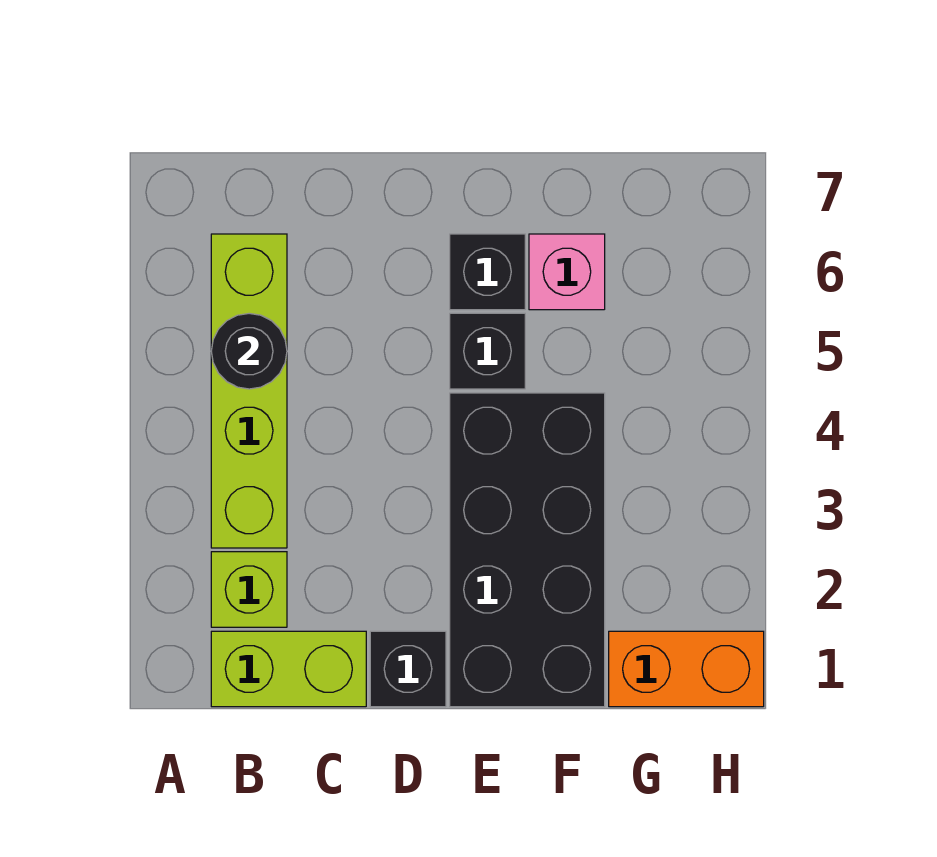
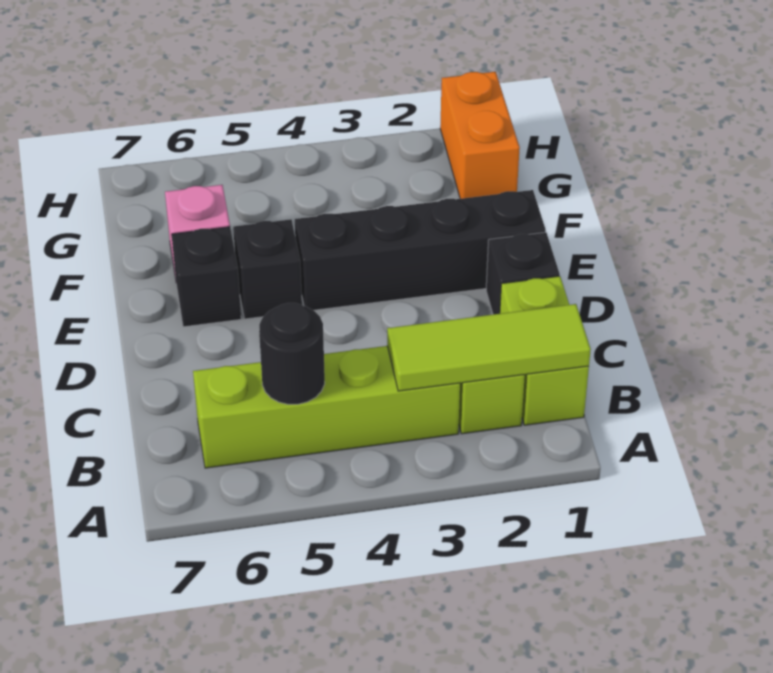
none -> lime tile B1:B3 level 2
black brick E1:F4 level 1 -> black brick E1:E4 level 1

